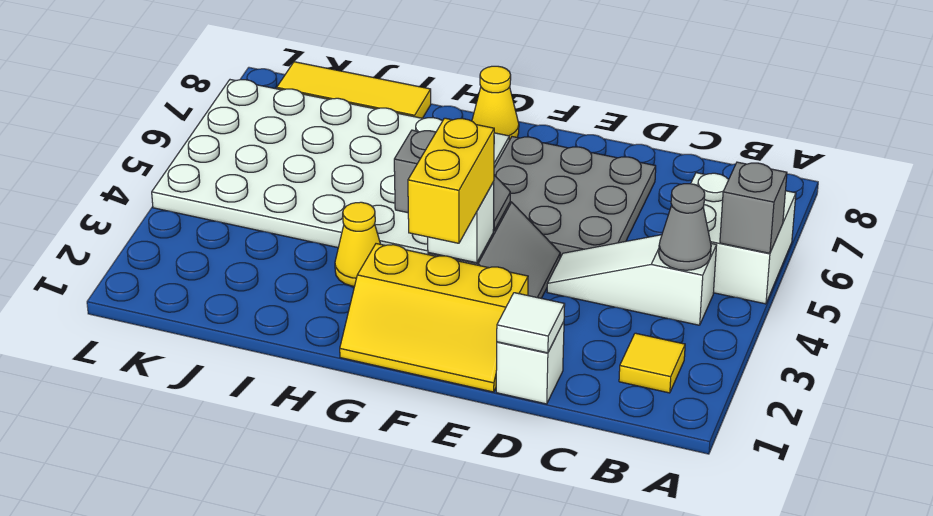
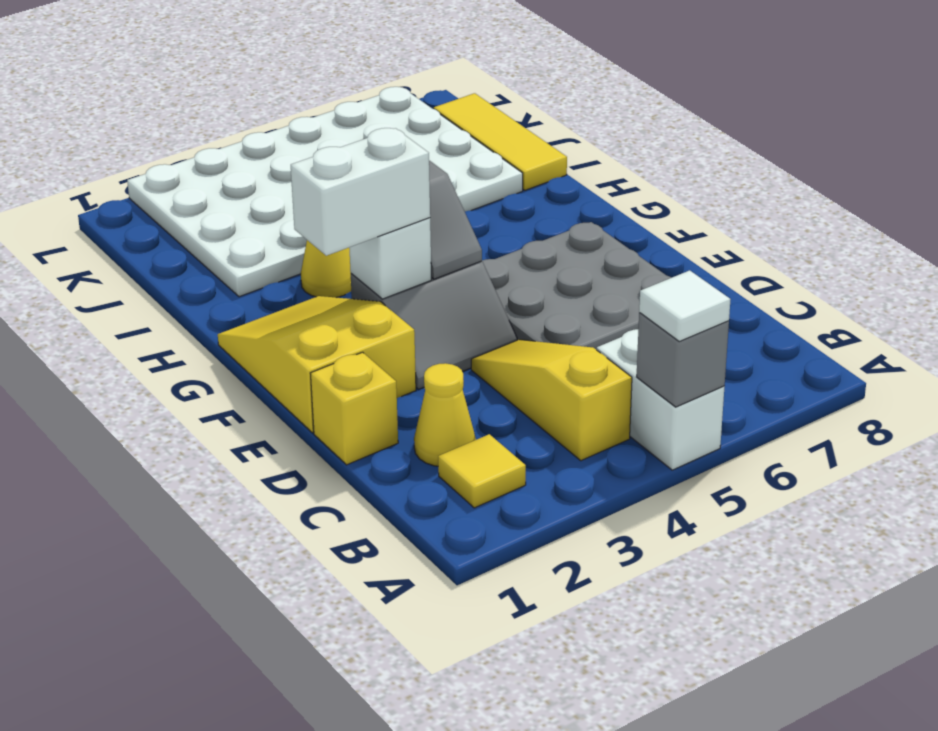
white brick A5:B6 level 1 -> white brick A5:B5 level 1
white slope B4:D4 level 1 top B -> yellow slope B4:D4 level 1 top B
grey cone B4 level 2 -> none
white brick D1 level 1 -> yellow brick D1 level 1
white tile D1 level 2 -> white tile A5 level 3
yellow slope E1:G2 level 1 top 2 -> yellow slope E1:G2 level 1 top E
yellow brick F2:F3 level 3 -> white brick F2:F3 level 3
white plate G4:L7 level 1 -> white plate I2:L7 level 1
yellow cone G8 level 1 -> yellow cone C2 level 1

